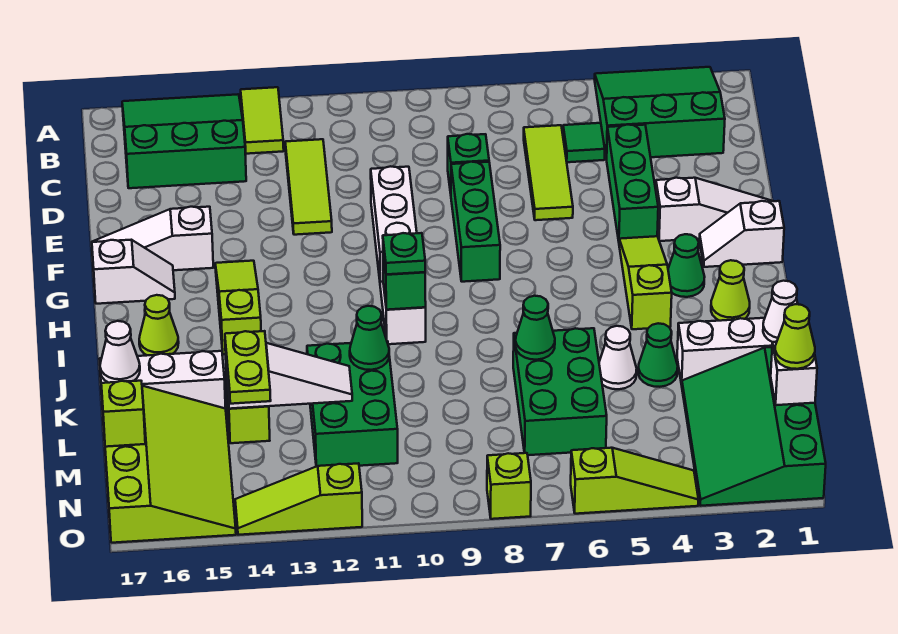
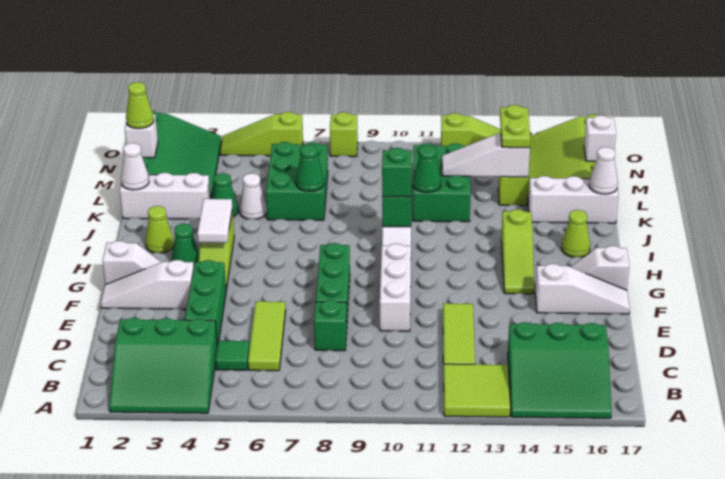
lime tile A13:B13 level 1 -> lime tile A12:B13 level 1
none -> white tile H4:I4 level 2
green plate I10 level 3 -> green brick I10 level 3
lime brick M17 level 2 -> white brick M17 level 2

